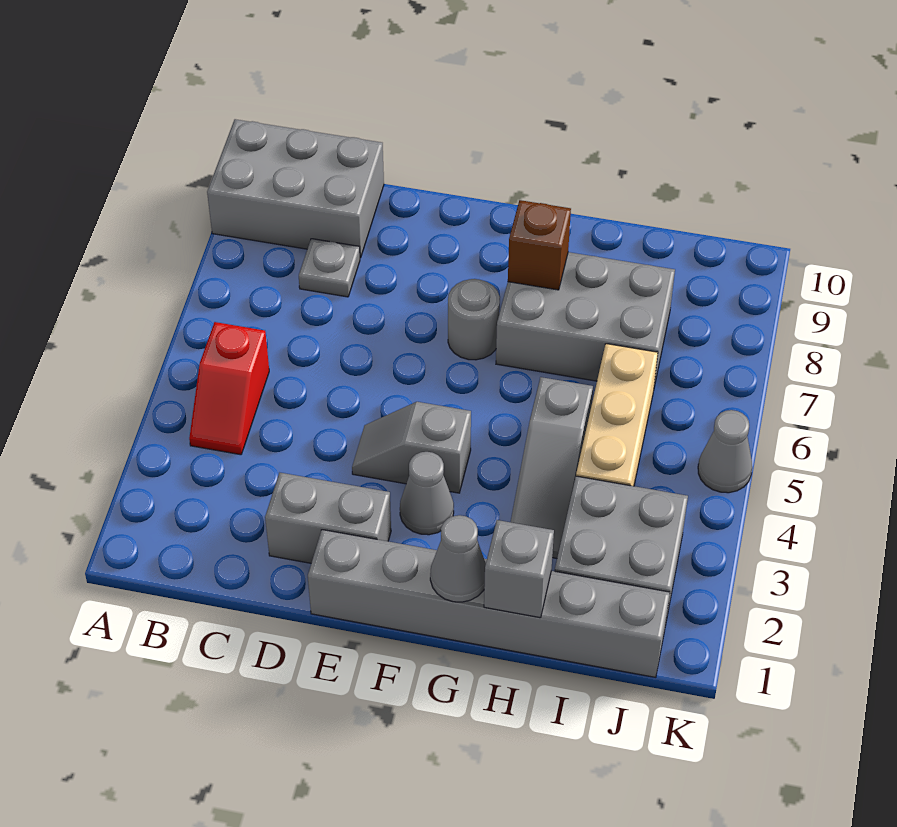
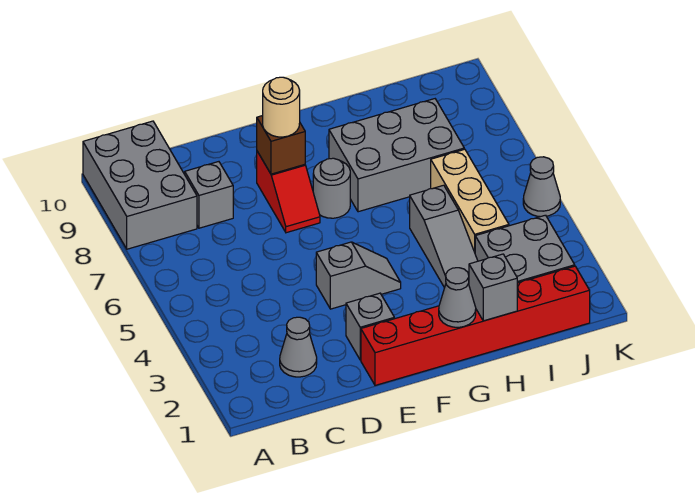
grey brick A9:C10 level 1 -> grey brick A8:B10 level 1
red slope B4:B5 level 1 top 5 -> red slope E7:E8 level 1 top 8
grey plate C8 level 1 -> grey brick C8 level 1
grey brick D2:E2 level 1 -> grey brick E2 level 1
grey brick E1:J1 level 1 -> red brick E1:J1 level 1
grey slope E4:F4 level 1 top F -> grey slope E4:F4 level 1 top E
none -> tan round brick E8 level 3
grey cone F3 level 1 -> grey cone C2 level 1
brown brick G8 level 2 -> brown brick E8 level 2

